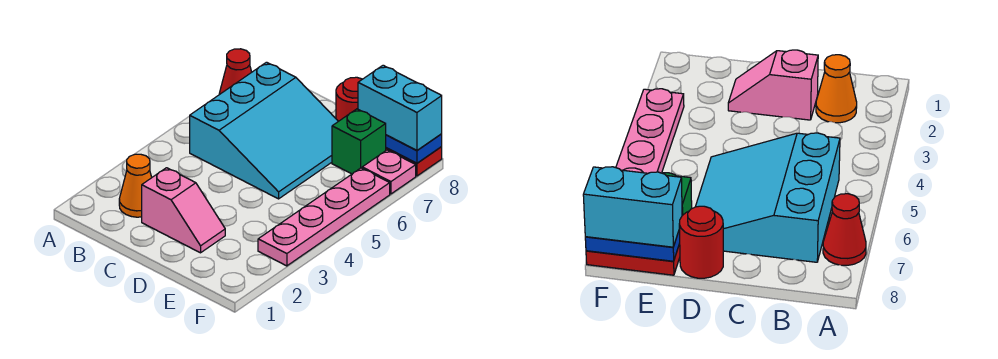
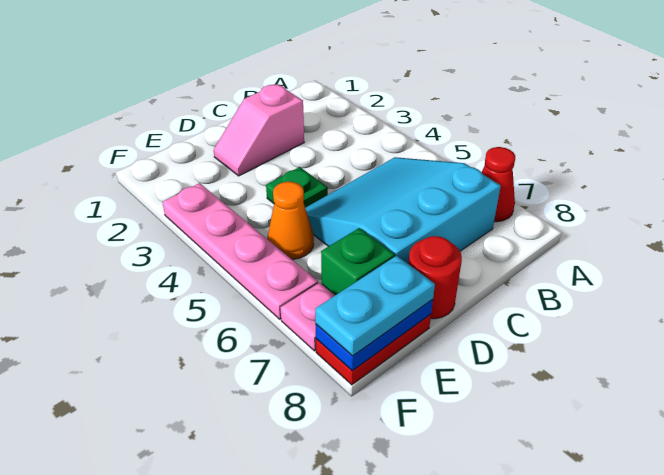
orange cone B2 level 1 -> orange cone E5 level 1
cyan slope B5:D7 level 1 top B -> cyan slope B5:D7 level 1 top 7
none -> green plate D4 level 1
cyan brick E8:F8 level 3 -> cyan plate E8:F8 level 3

